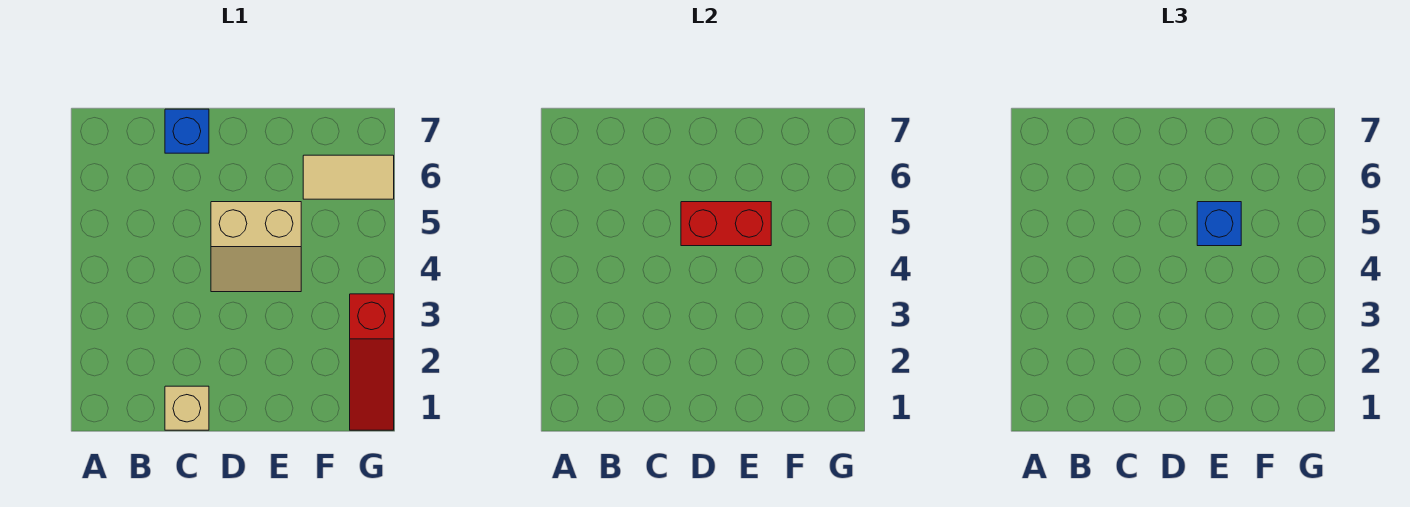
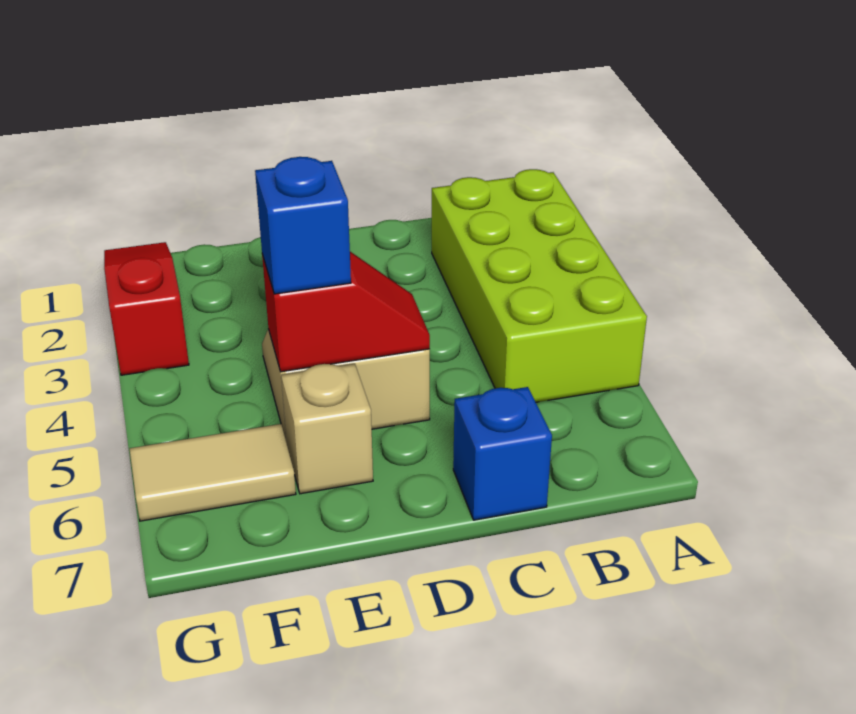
none -> lime brick A2:B5 level 1
tan brick C1 level 1 -> tan brick E6 level 1
red brick D5:E5 level 2 -> red slope D5:E5 level 2 top E

